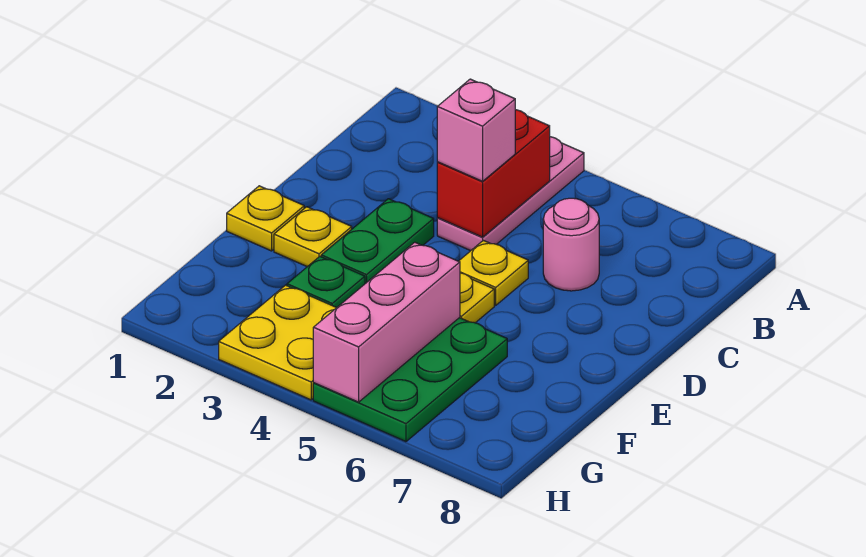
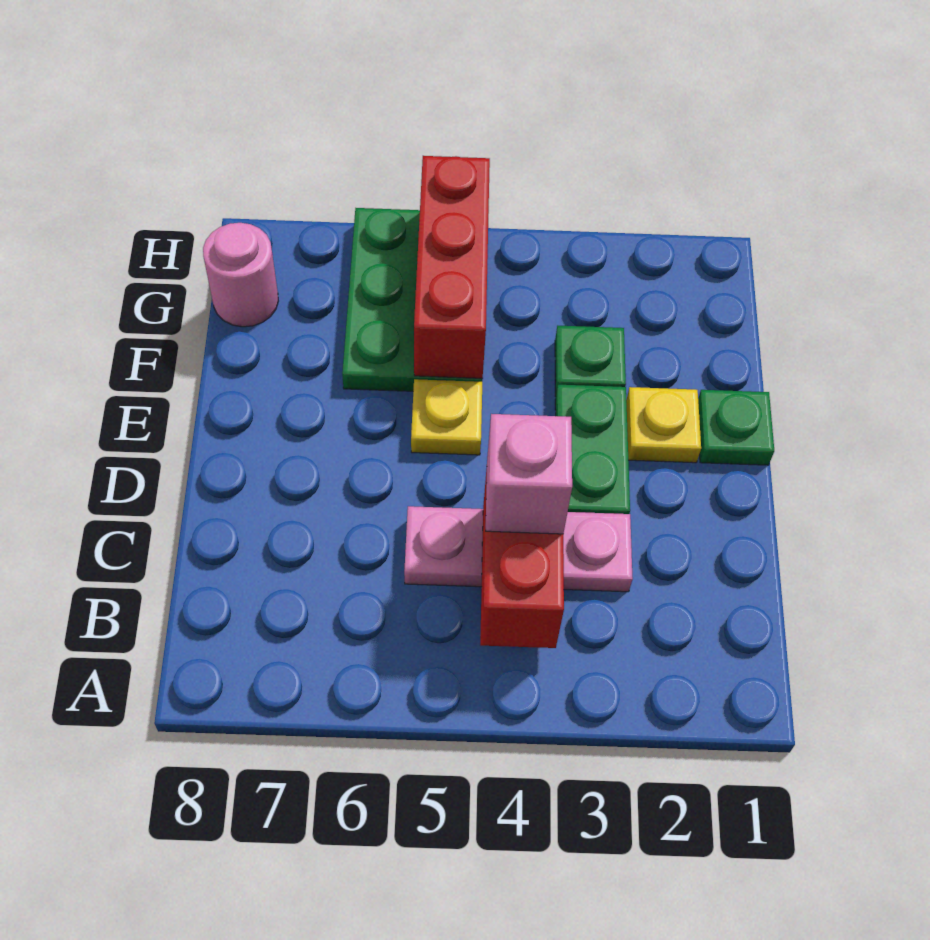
pink plate A4:C4 level 1 -> pink plate C3:C5 level 1
pink round brick C6 level 1 -> pink round brick G8 level 1
yellow plate D5 level 1 -> none
yellow plate E1 level 1 -> green plate E1 level 1
pink brick F5:H5 level 2 -> red brick F5:H5 level 2
yellow plate G3:H4 level 1 -> none

